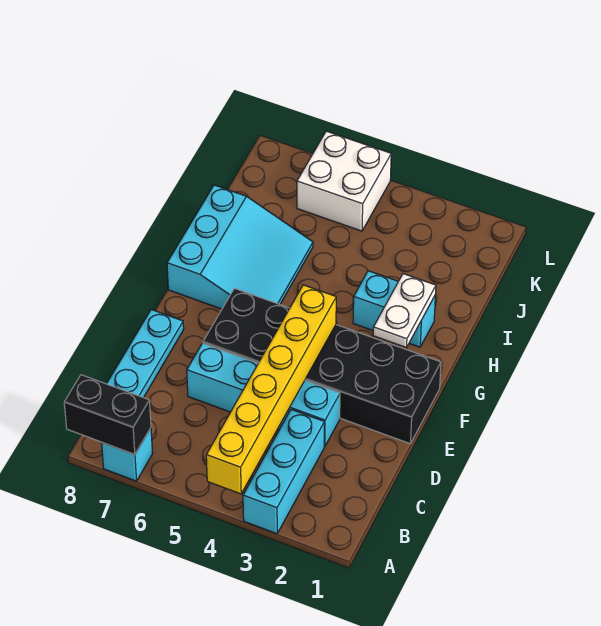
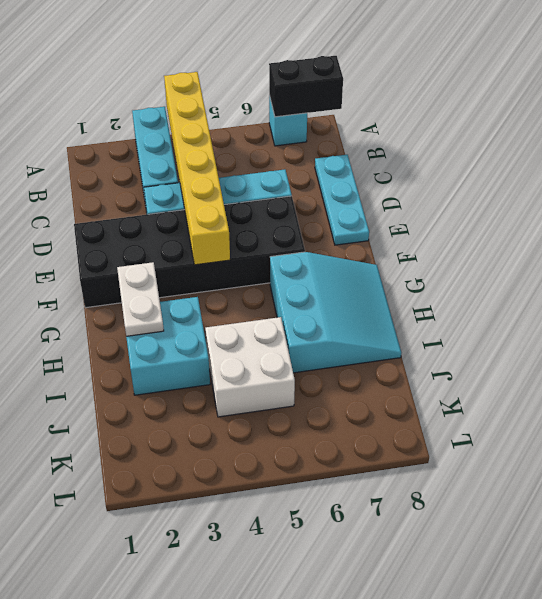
cyan slope G6:I8 level 1 top 8 -> cyan slope G6:I8 level 1 top 6
cyan brick H2:H3 level 1 -> cyan brick H2:I3 level 1
white brick K5:L6 level 1 -> white brick I4:J5 level 1

